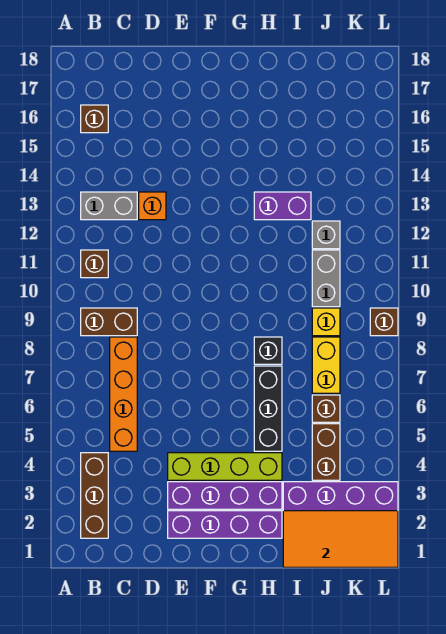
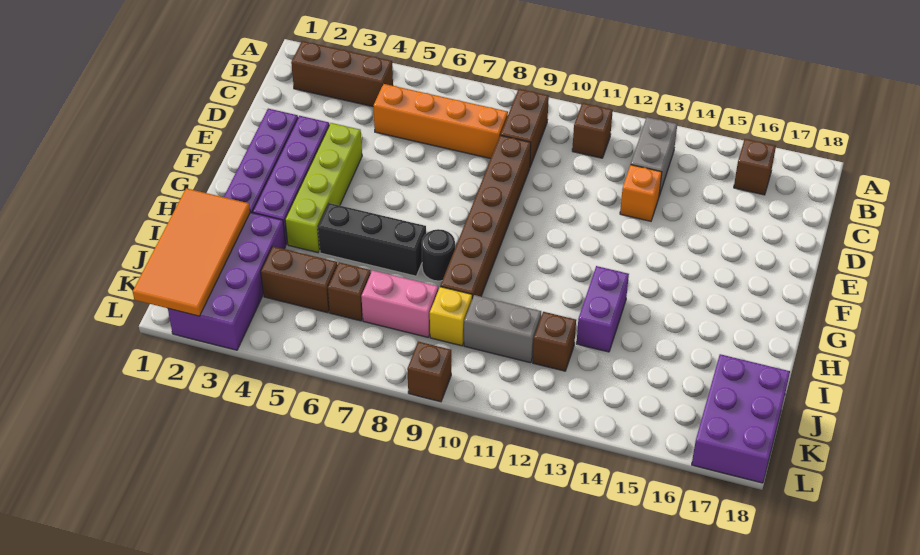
none -> brown brick D9:I9 level 1
black brick H8 level 1 -> black round brick H8 level 1
yellow brick J7:J8 level 1 -> pink brick J7:J8 level 1
grey brick J12 level 1 -> brown brick J12 level 1
none -> purple brick J17:L18 level 1

